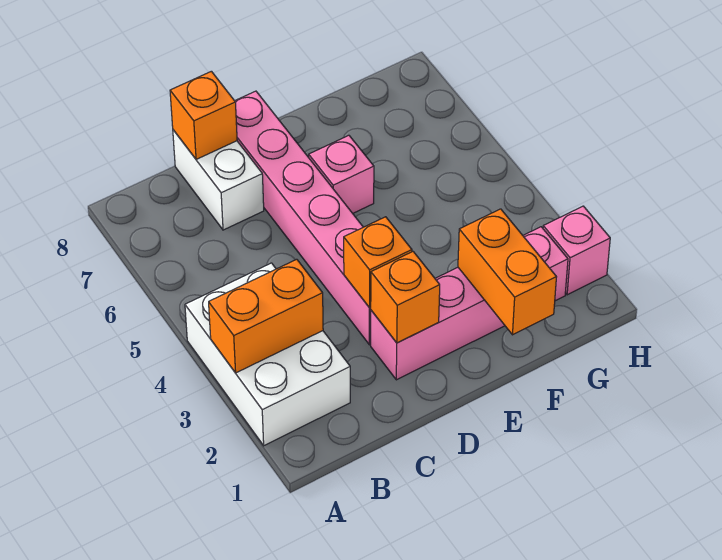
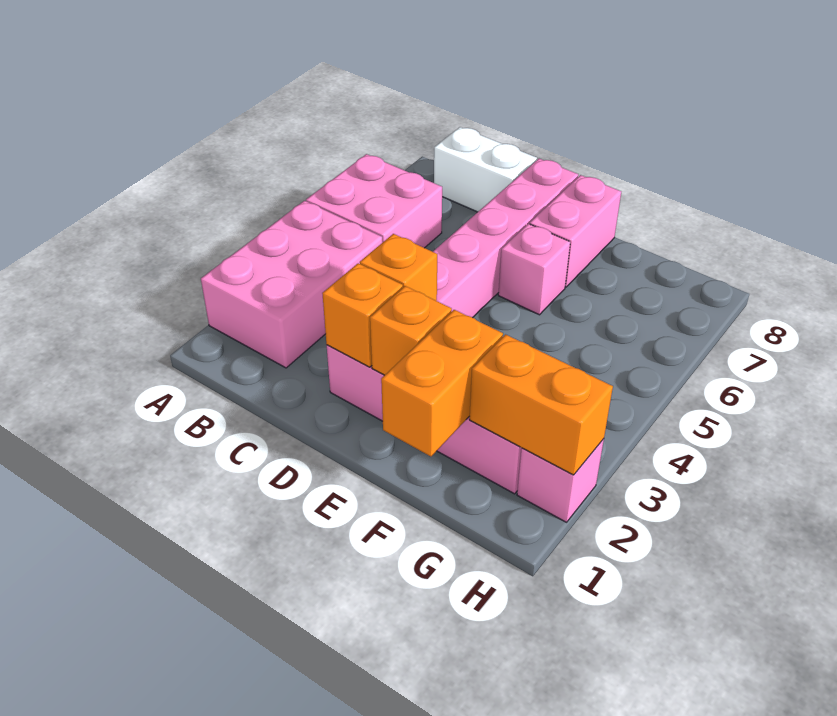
white brick A2:B4 level 1 -> pink brick A2:B4 level 1
orange brick A3:B3 level 2 -> orange brick G2:H2 level 2
none -> pink brick A5:B6 level 1
white brick C7:C8 level 1 -> white brick B8:C8 level 1
orange brick C8 level 2 -> orange brick E2 level 2
none -> pink brick E7:E8 level 1

